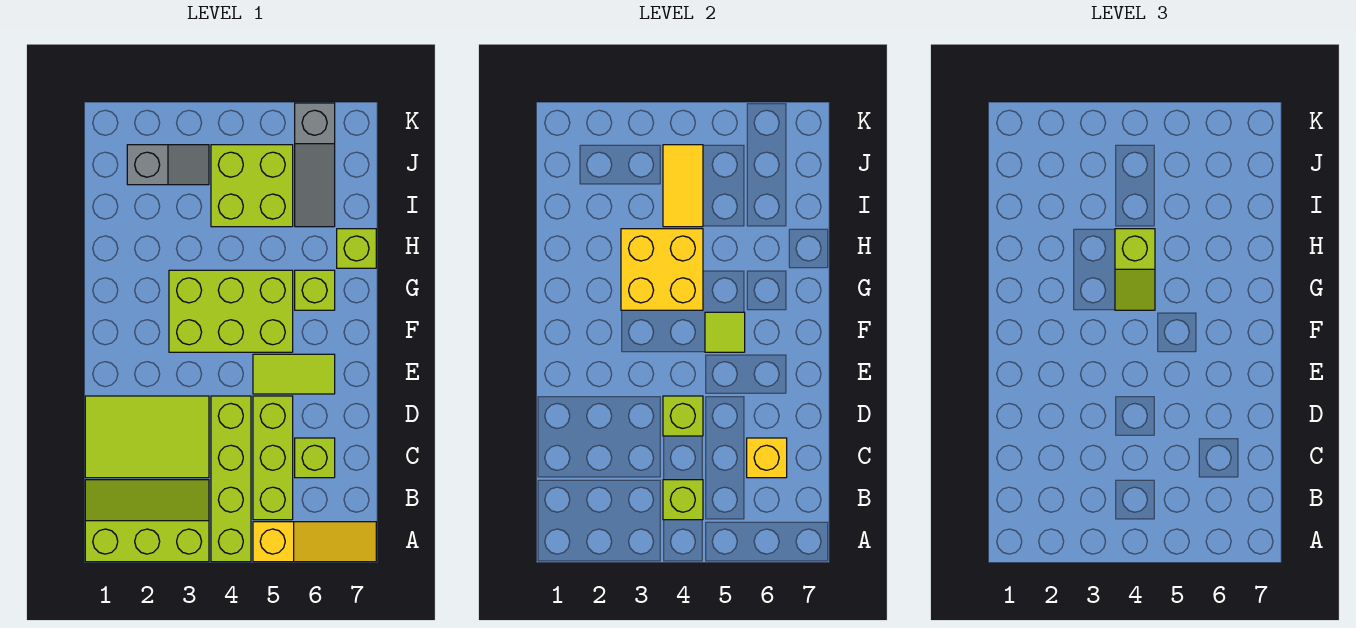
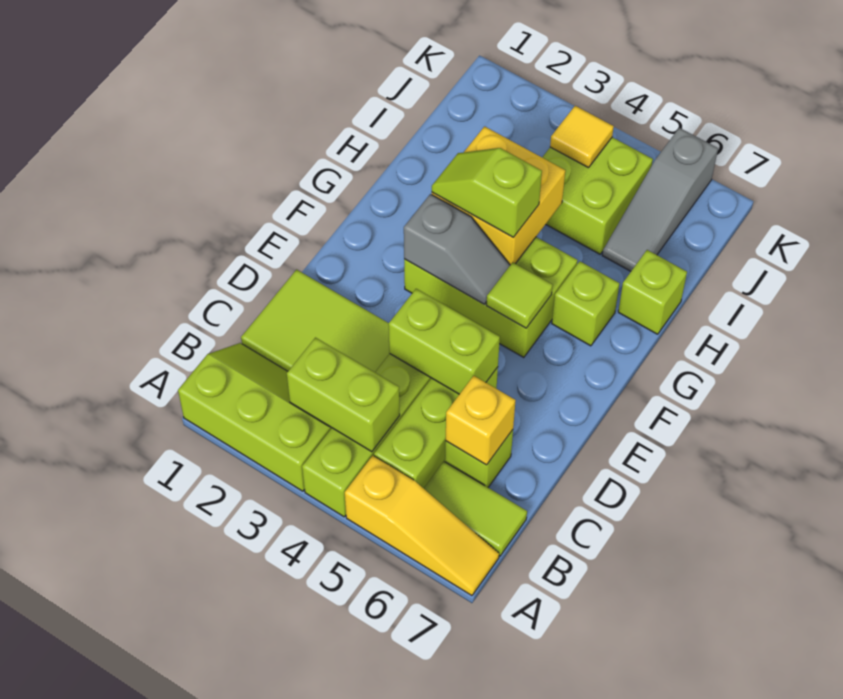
lime brick B4 level 2 -> lime brick B3:B4 level 2
lime brick D4 level 2 -> lime brick D4:D5 level 2
lime tile E5:E6 level 1 -> lime tile B6:B7 level 1
lime slope G4:H4 level 3 top H -> lime slope G3:G4 level 3 top 4
yellow tile I4:J4 level 2 -> yellow tile J4 level 2
grey slope J2:J3 level 1 top 2 -> grey slope F3:F4 level 2 top 3

